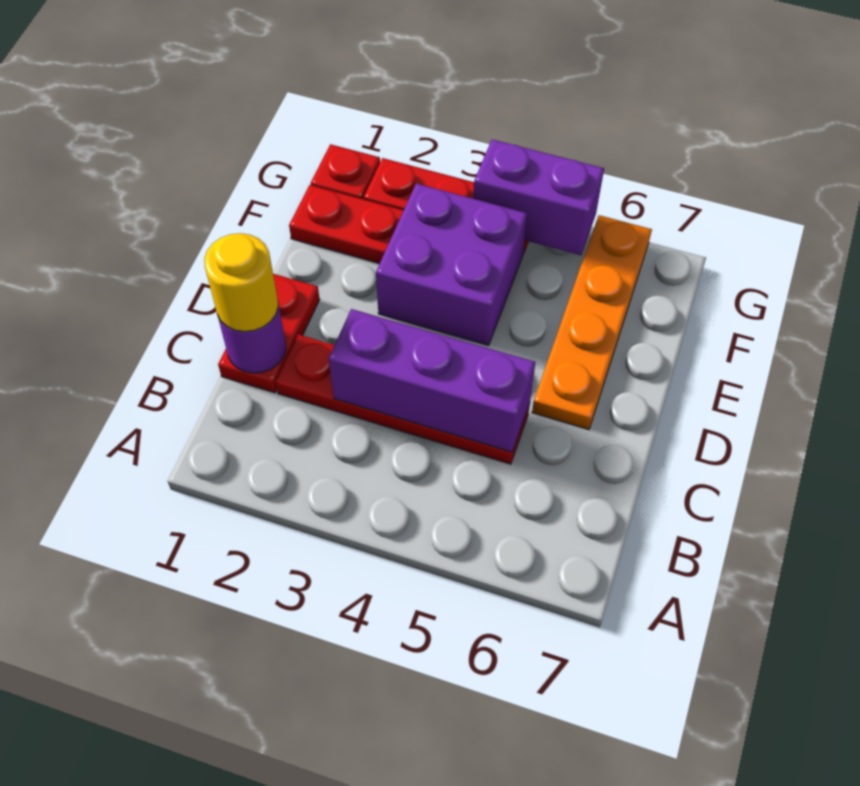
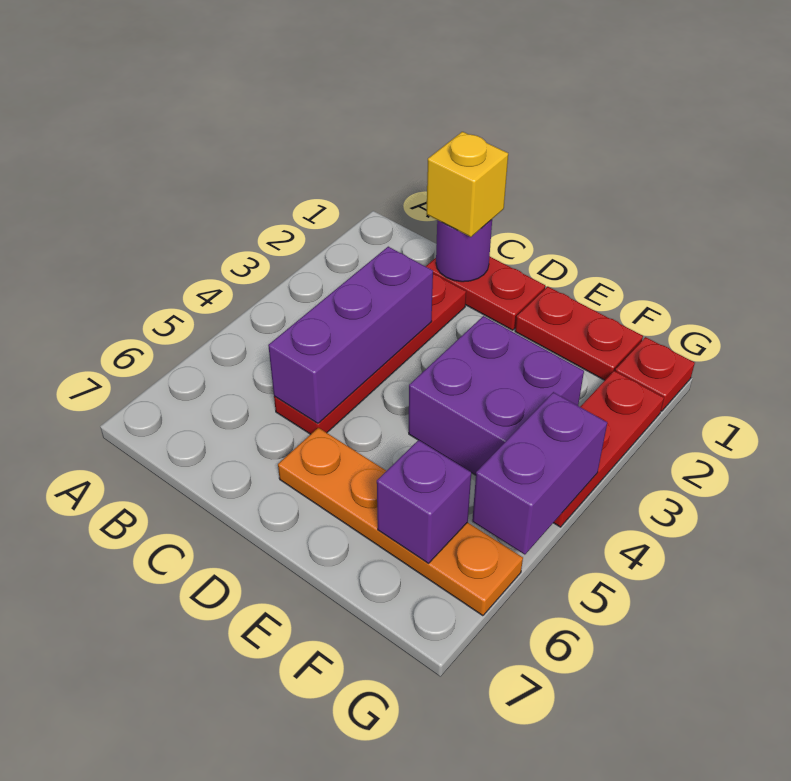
yellow round brick C1 level 3 -> yellow brick C1 level 3
red plate F1:F2 level 1 -> red plate E1:F1 level 1
none -> purple brick F6 level 2

